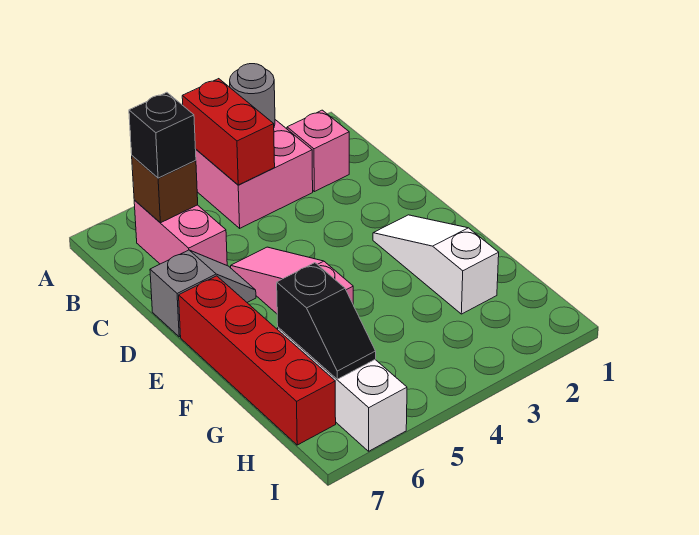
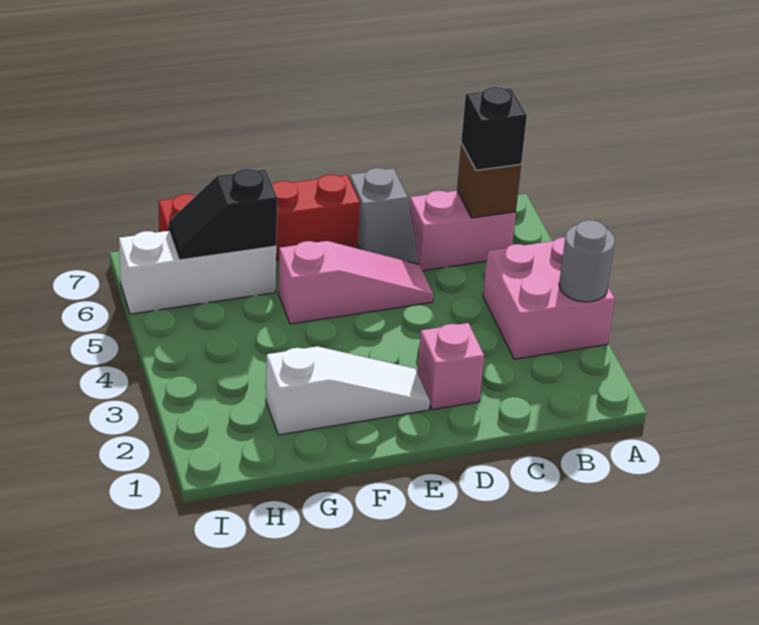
red brick A4:B4 level 2 -> none
pink brick B2 level 1 -> pink brick D2 level 1

